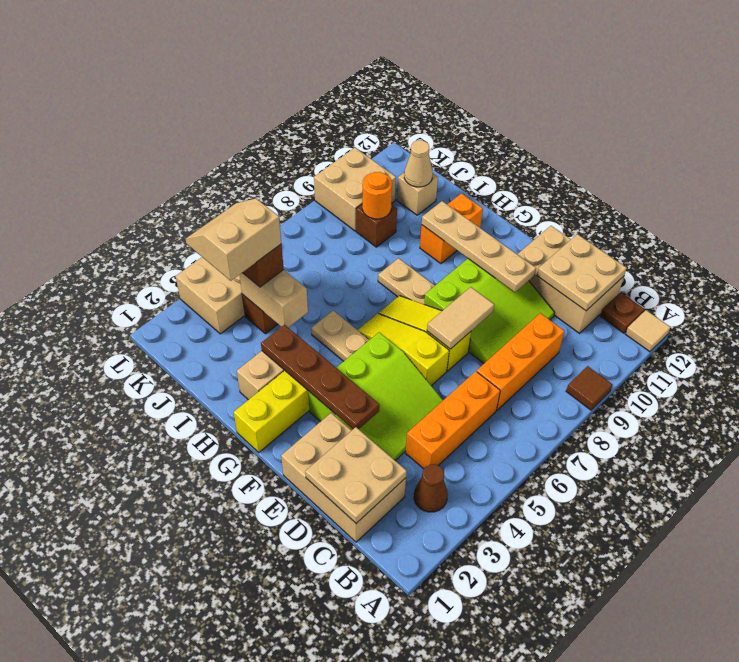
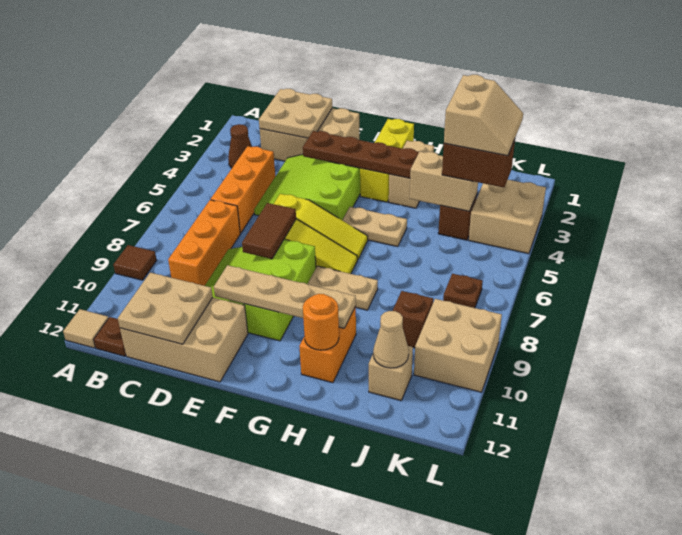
tan tile E7:E8 level 2 -> brown tile E7:E8 level 2
orange round brick J9 level 2 -> orange round brick H11 level 2
none -> brown plate K7 level 1

